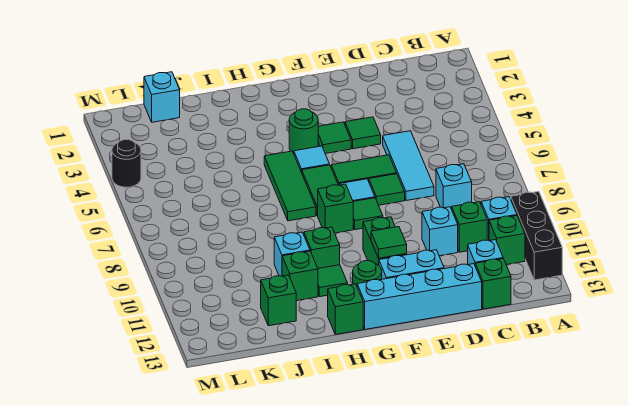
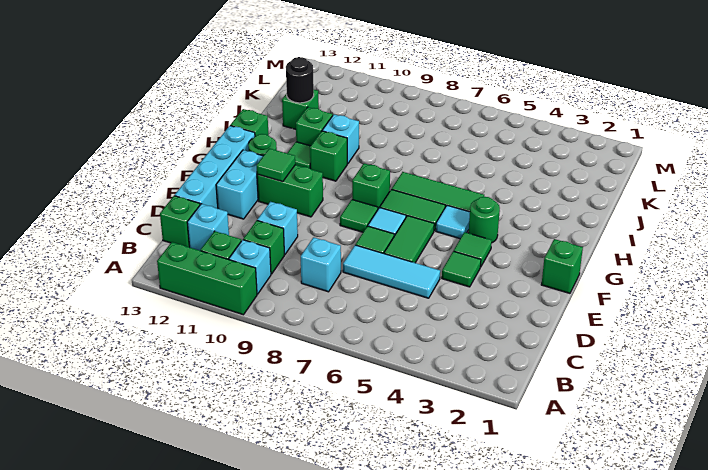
black brick A10:A12 level 1 -> green brick A10:A12 level 1
none -> green brick F1 level 1
cyan brick K1 level 1 -> none
black round brick M4 level 1 -> black round brick J12 level 2

